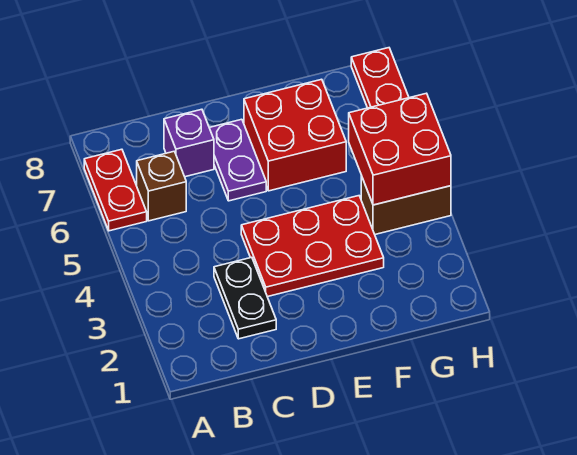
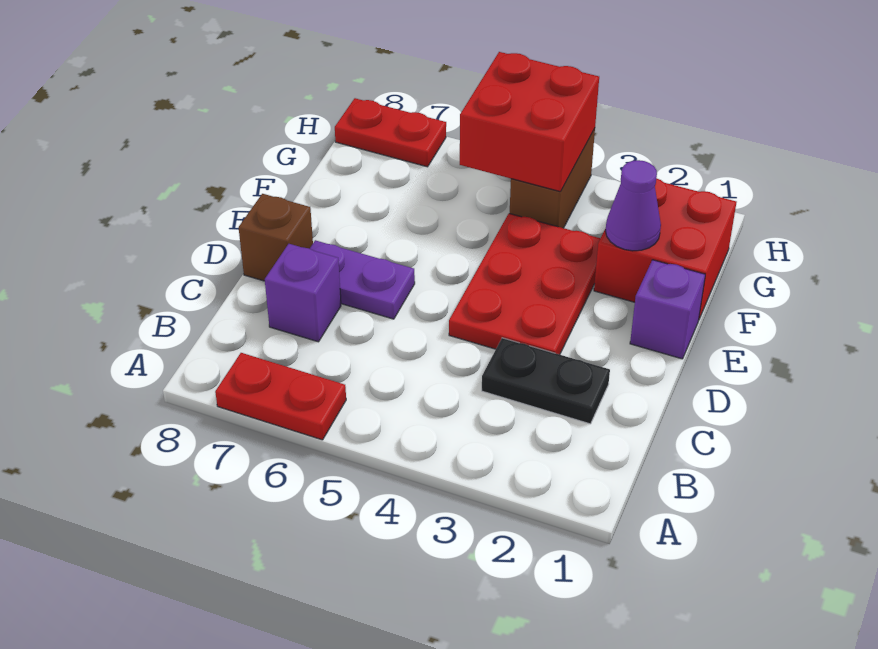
brown brick B6 level 1 -> brown brick D8 level 1
none -> purple brick E1 level 1
red brick E6:F7 level 1 -> red brick F1:G2 level 1
none -> purple cone F2 level 2

